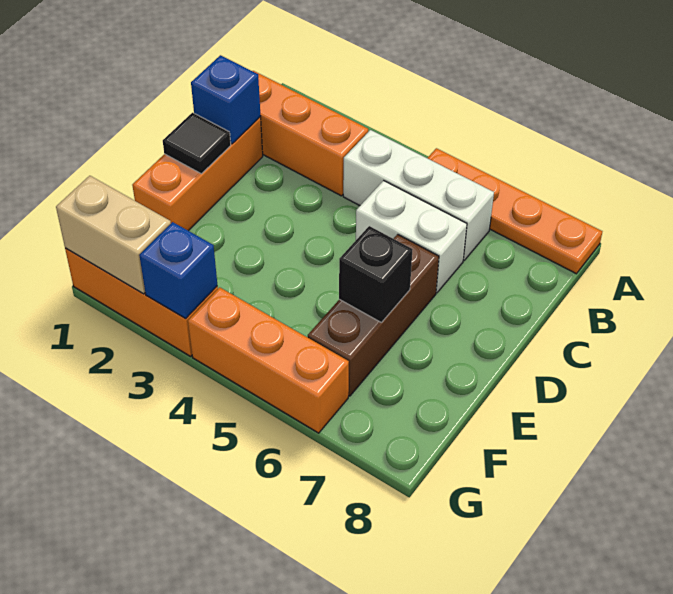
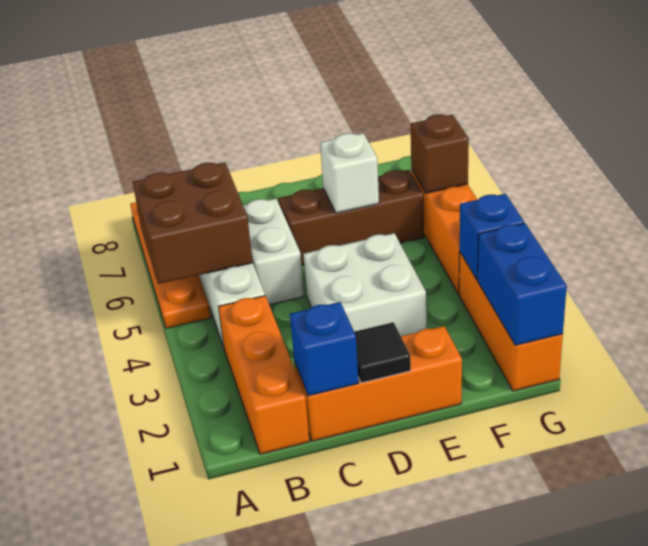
none -> brown brick A5:B6 level 2
none -> white brick D3:E4 level 1
black brick E6 level 2 -> white brick E6 level 2
tan brick G1:G2 level 2 -> blue brick G1:G2 level 2
none -> brown brick G6 level 2

